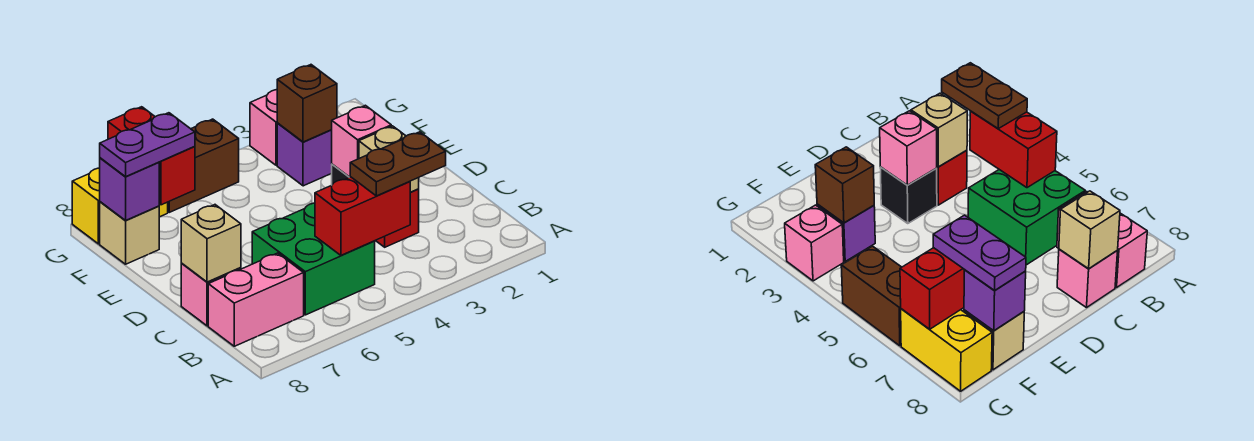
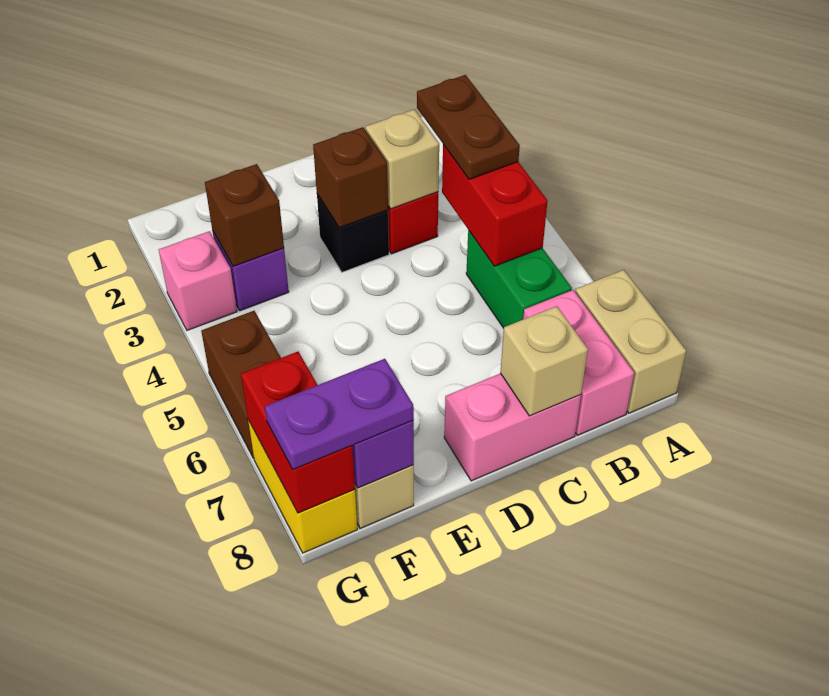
none -> tan brick A7:A8 level 1
green brick B5:C6 level 1 -> green brick B5:B6 level 1
pink brick C8 level 1 -> pink brick C8:D8 level 1
pink brick D3 level 2 -> brown brick D3 level 2
red brick F7:G7 level 2 -> red brick G7:G8 level 2
purple plate F7:F8 level 3 -> purple plate F8:G8 level 3

